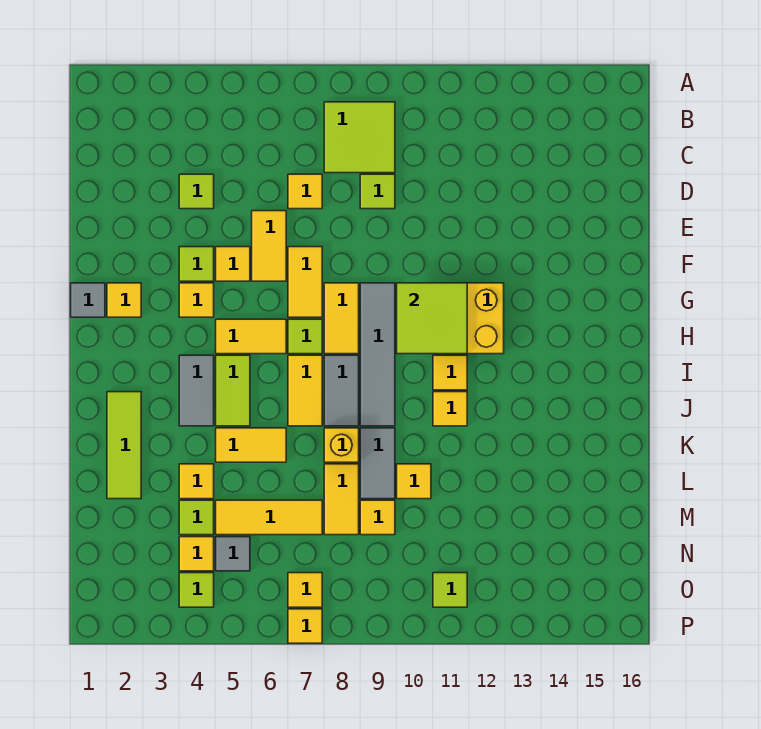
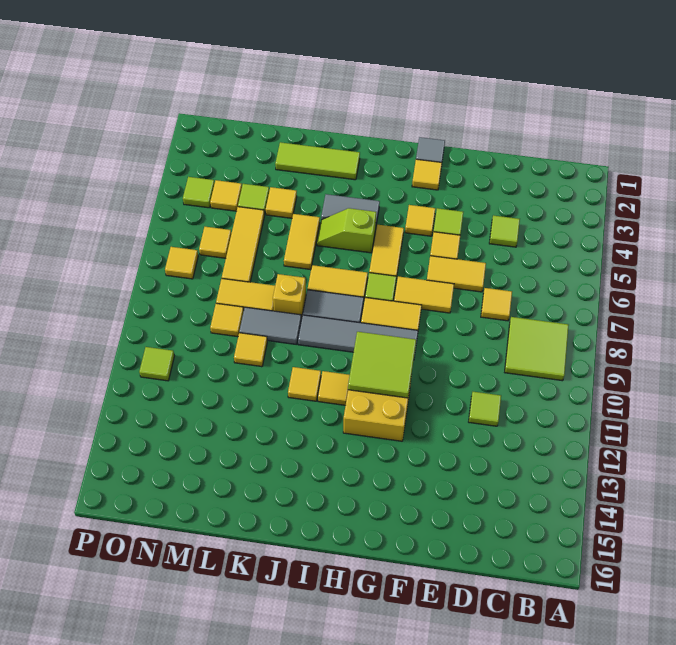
lime tile D9 level 1 -> lime tile D11 level 1
lime tile I5:J5 level 1 -> lime slope I5:J5 level 1 top I
grey tile N5 level 1 -> none
yellow tile P7 level 1 -> yellow tile N6 level 1

